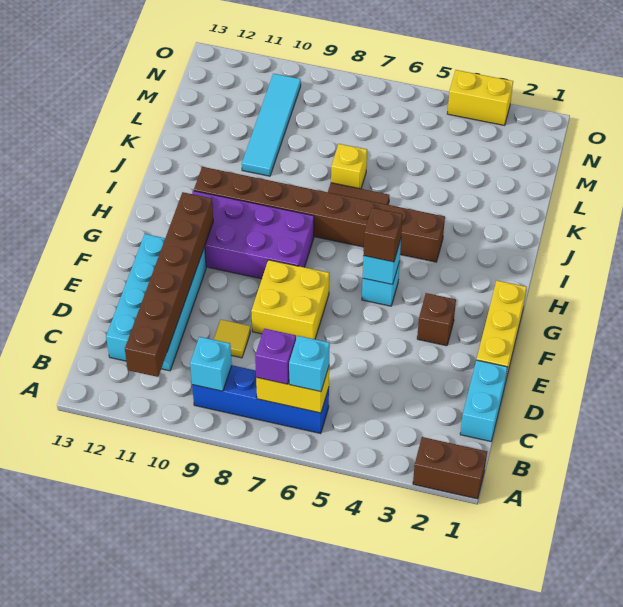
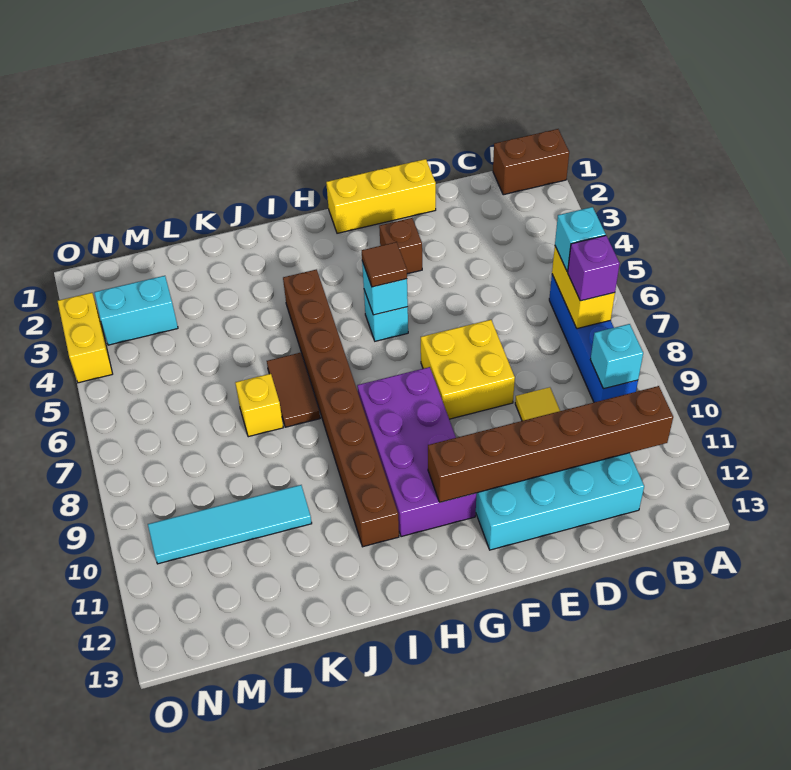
brown brick A1:A2 level 1 -> brown brick A1:B1 level 1
cyan brick C1:D1 level 1 -> cyan brick M3:N3 level 1
brown brick G5 level 3 -> brown tile G5 level 3

